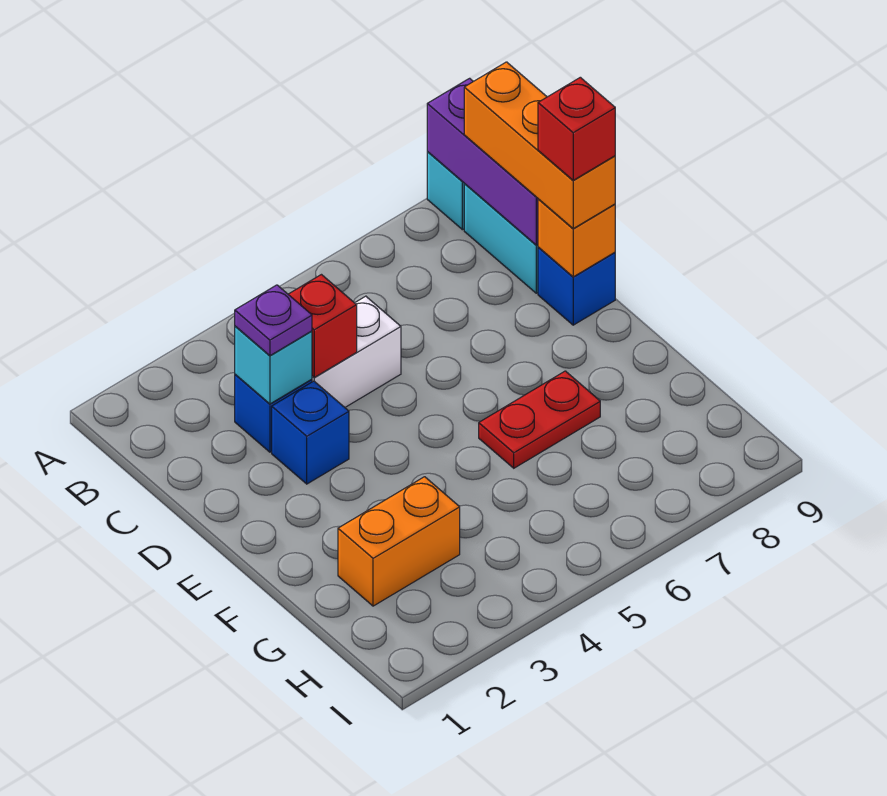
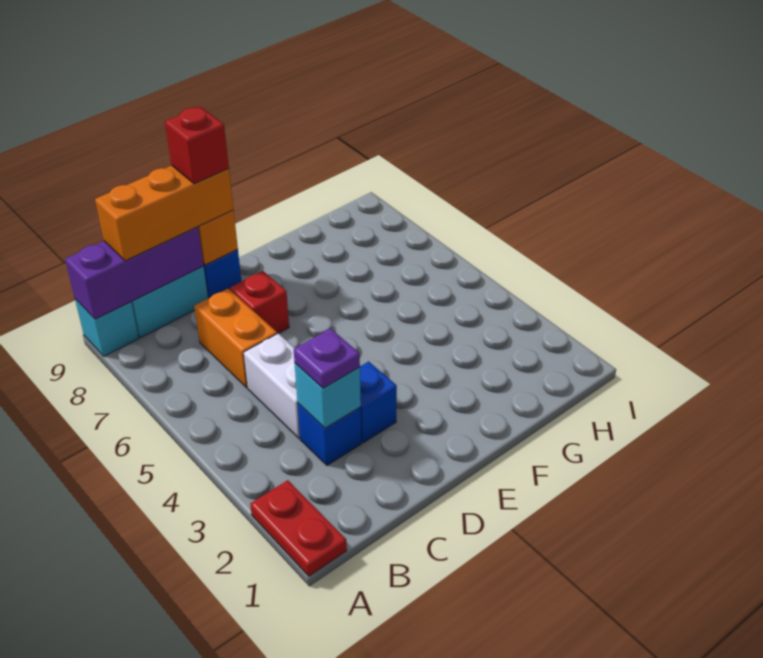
red brick C4 level 2 -> red brick D7 level 1
red plate F6:F7 level 1 -> red plate A1:A2 level 1
orange brick G2:G3 level 1 -> orange brick C6:C7 level 1

